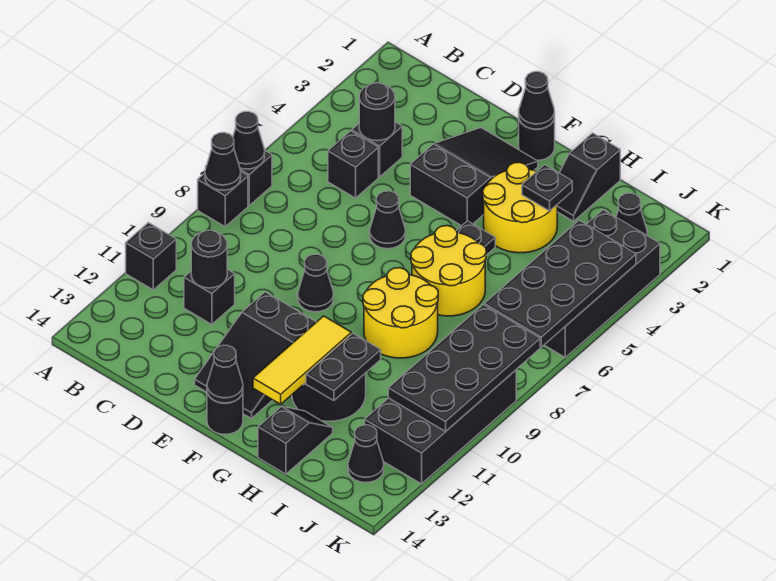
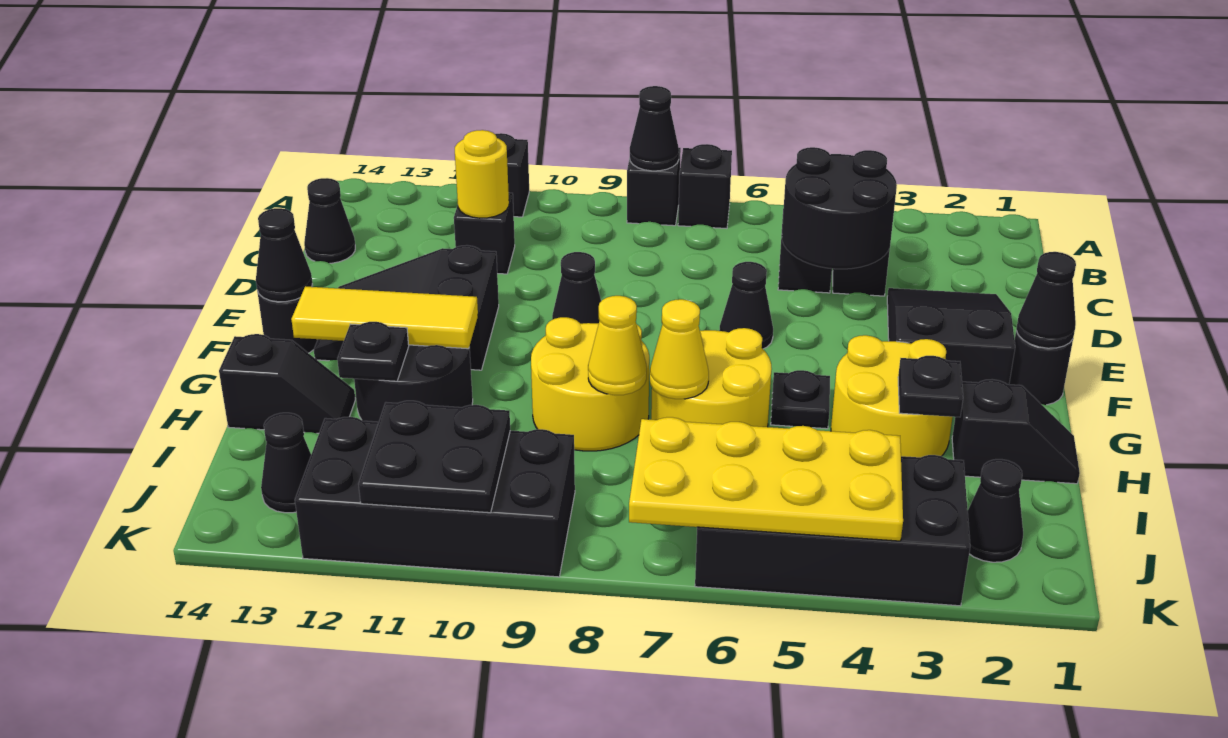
black cone A7 level 2 -> black cone C14 level 1
black round brick C4 level 2 -> black round brick C4:D5 level 2
black round brick C11 level 2 -> yellow round brick C11 level 2
black slope E2:F4 level 1 top 4 -> black slope D2:F3 level 1 top F
black slope H1:H2 level 1 top 1 -> black slope H1:H2 level 1 top 2
none -> yellow cone H7 level 2
none -> yellow cone H8 level 2
black plate H11:H12 level 2 -> black plate H12 level 2
black plate J4:K7 level 2 -> yellow plate J4:K7 level 2
black plate J8:K11 level 2 -> black plate J10:K11 level 2

